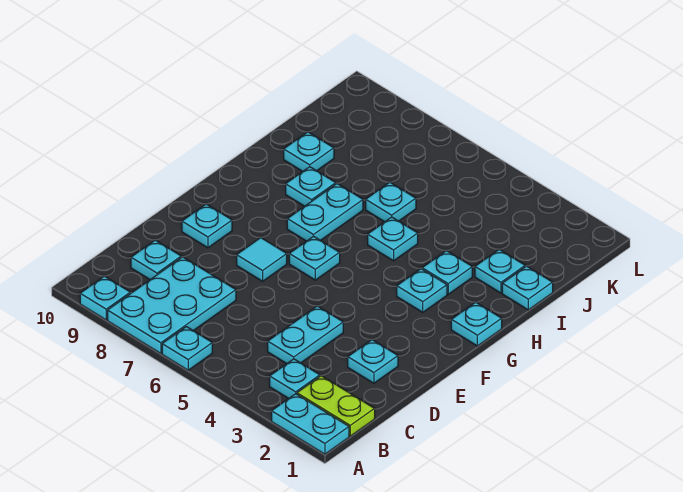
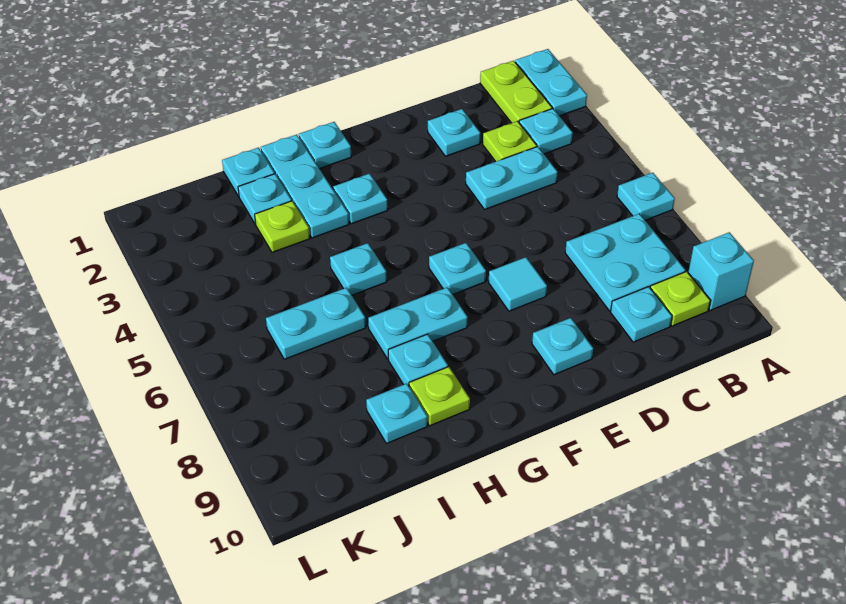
cyan plate A7:C8 level 1 -> cyan plate B7:C8 level 1
cyan plate A9 level 1 -> cyan brick A9 level 1
none -> lime plate B9 level 1
none -> lime plate C3 level 1
cyan plate H3 level 1 -> cyan plate H1:H3 level 1
none -> lime plate H9 level 1
none -> lime plate I3 level 1
cyan plate I6 level 1 -> cyan plate I6:J6 level 1

